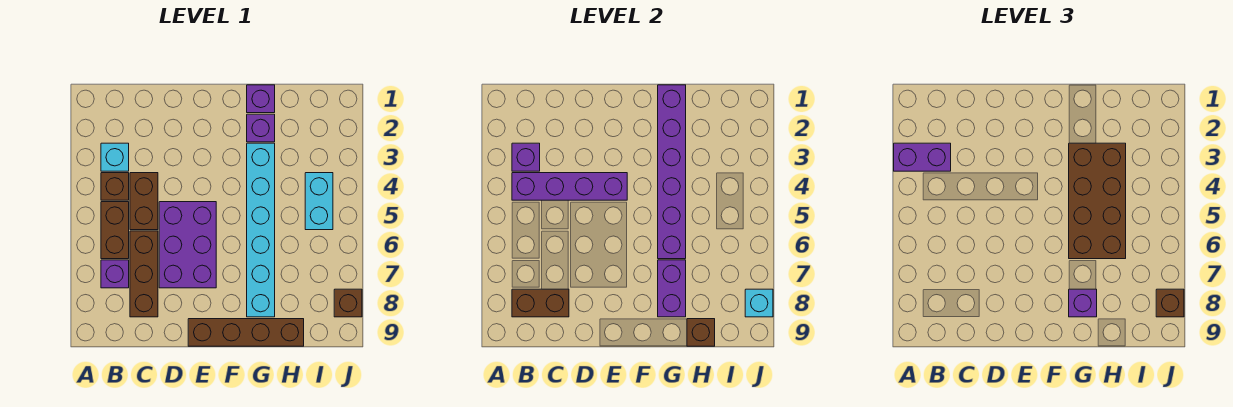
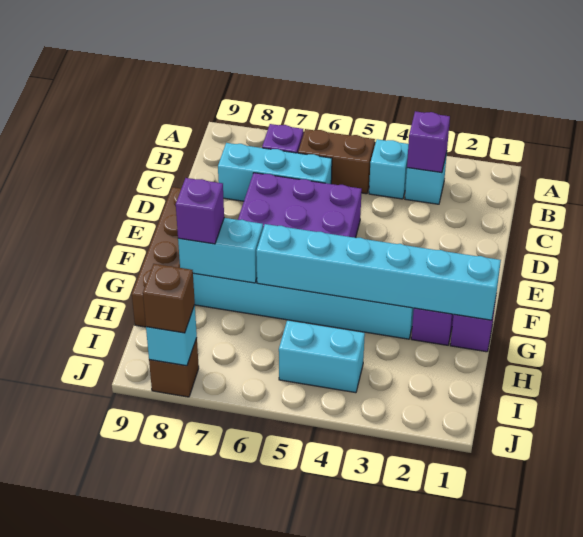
purple brick A3:B3 level 3 -> none
brown brick B4 level 1 -> cyan brick B4 level 1
purple brick B4:E4 level 2 -> none
brown brick B8:C8 level 2 -> none
brown brick C4:C5 level 1 -> none
brown brick C6:C8 level 1 -> cyan brick C6:C8 level 1
purple brick G1:G6 level 2 -> cyan brick G1:G6 level 2
brown brick G3:H6 level 3 -> none
purple brick G7:G8 level 2 -> cyan brick G7:G8 level 2
brown brick H9 level 2 -> none

